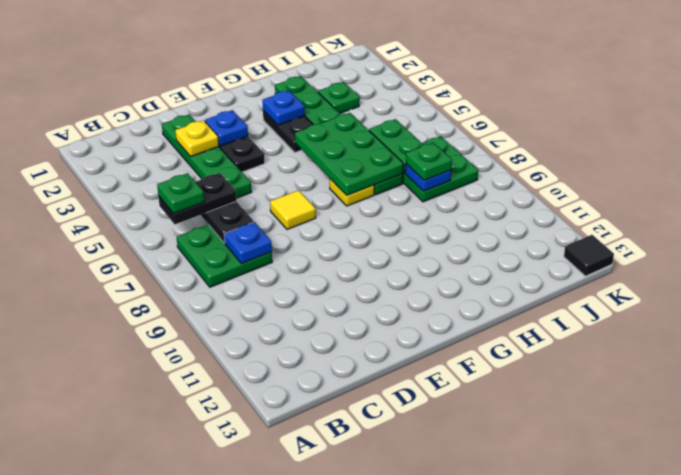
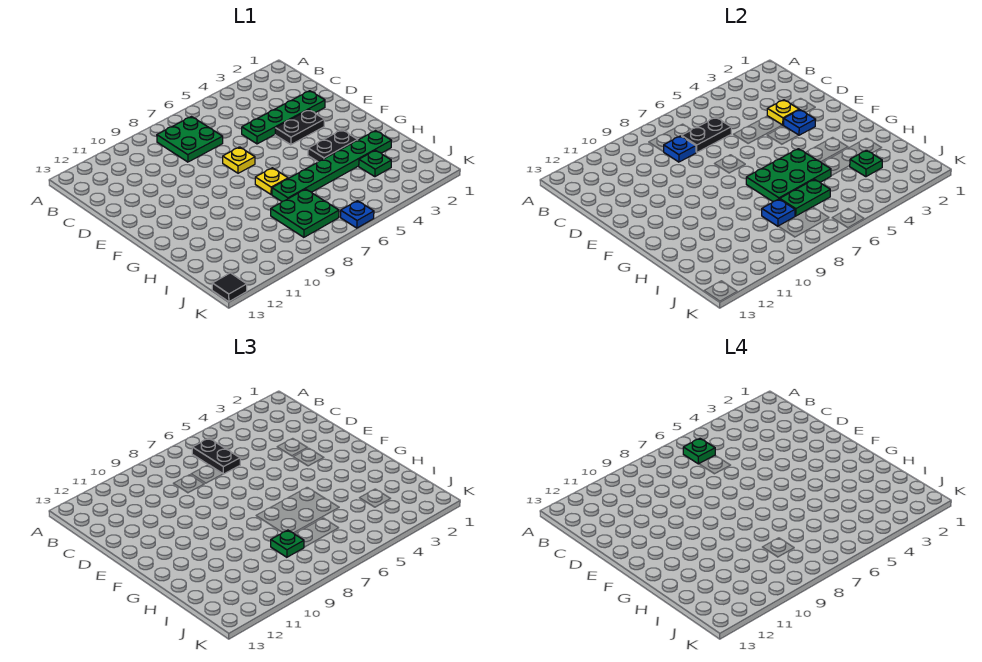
yellow tile E7 level 1 -> yellow plate E7 level 1
blue plate G3 level 2 -> blue plate K6 level 1
none -> green plate I3 level 2

